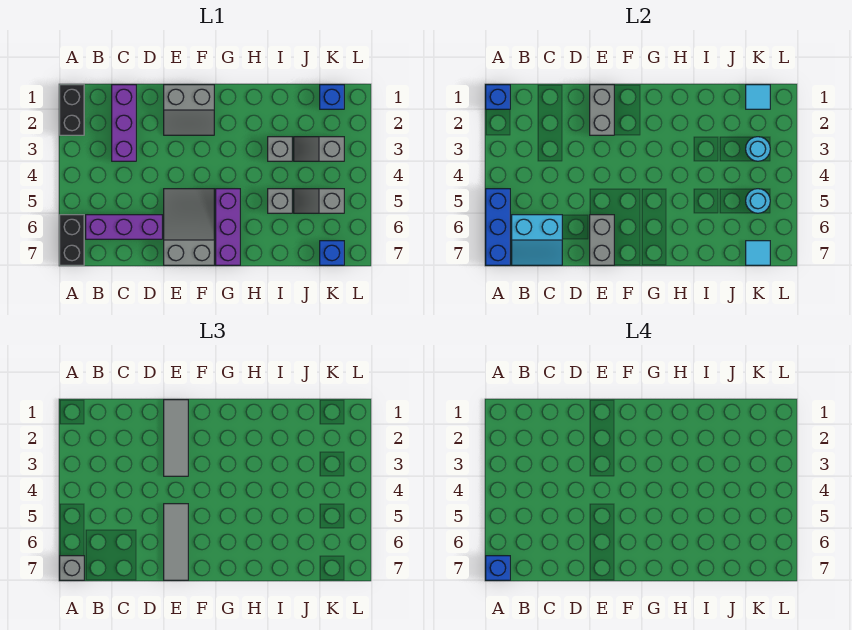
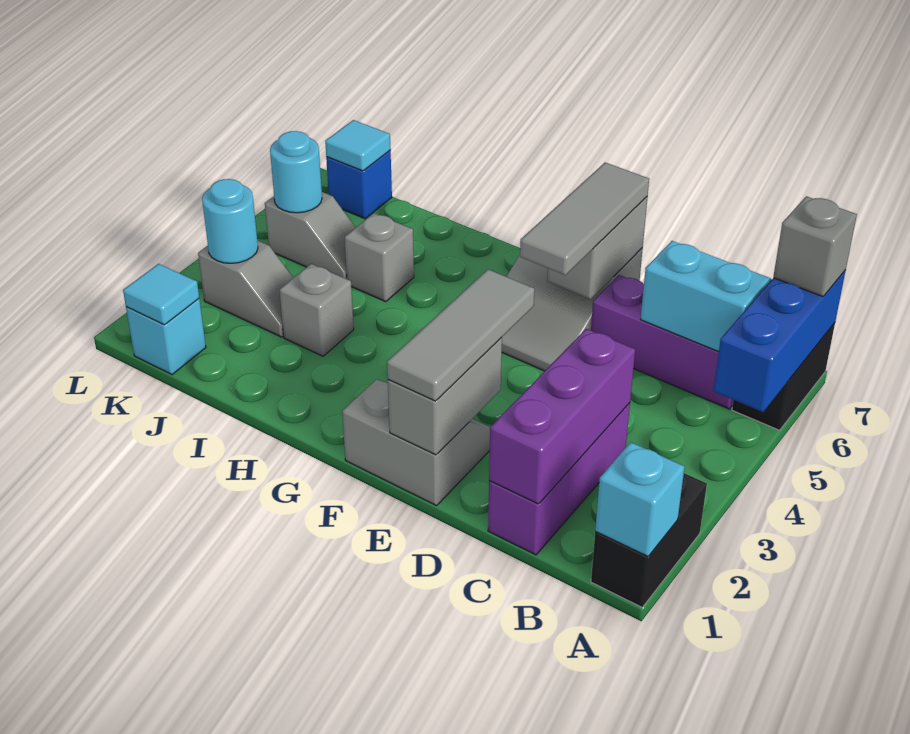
blue brick A1 level 2 -> cyan brick A1 level 2
blue brick A7 level 4 -> none
purple brick G5:G7 level 1 -> purple brick C1:C3 level 2
blue brick K1 level 1 -> cyan brick K1 level 1

